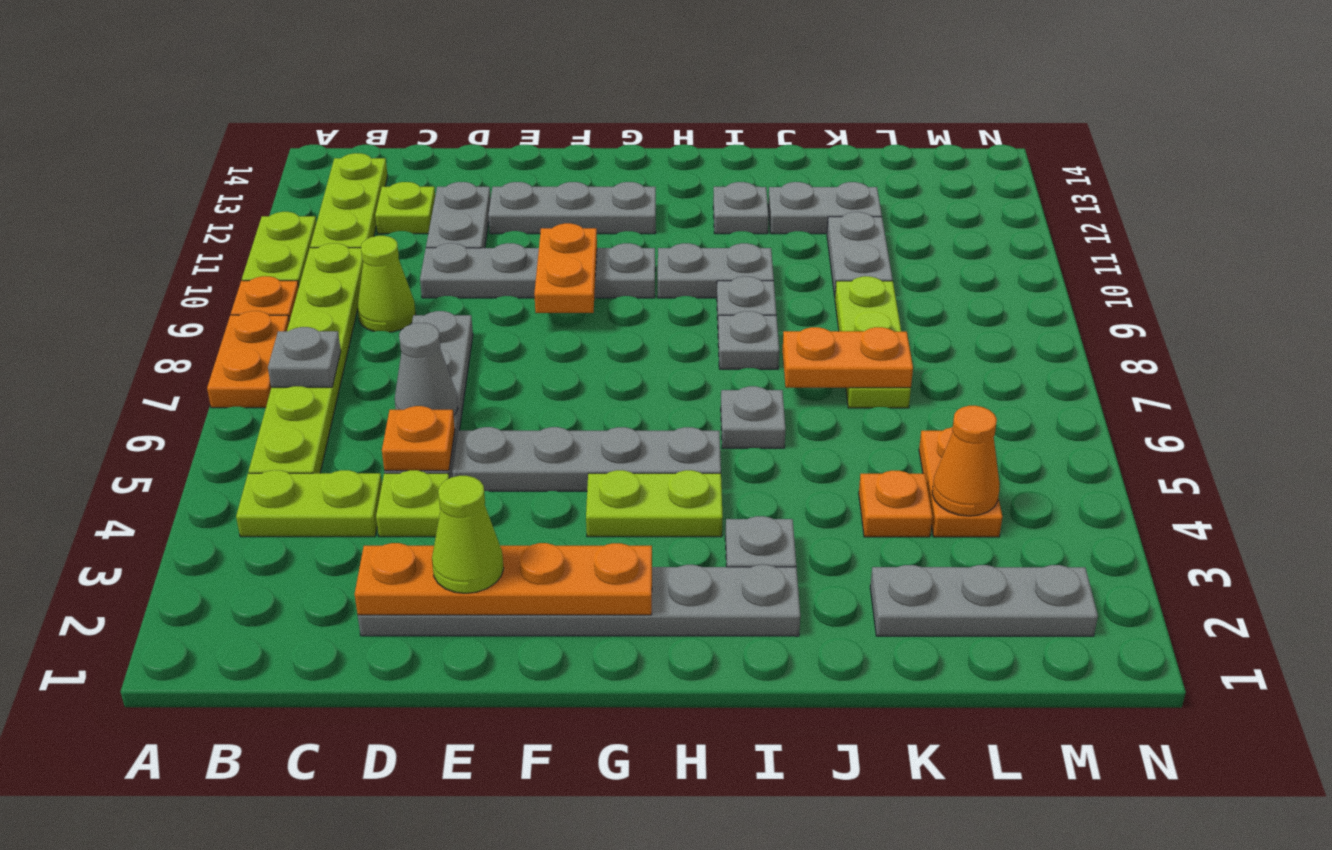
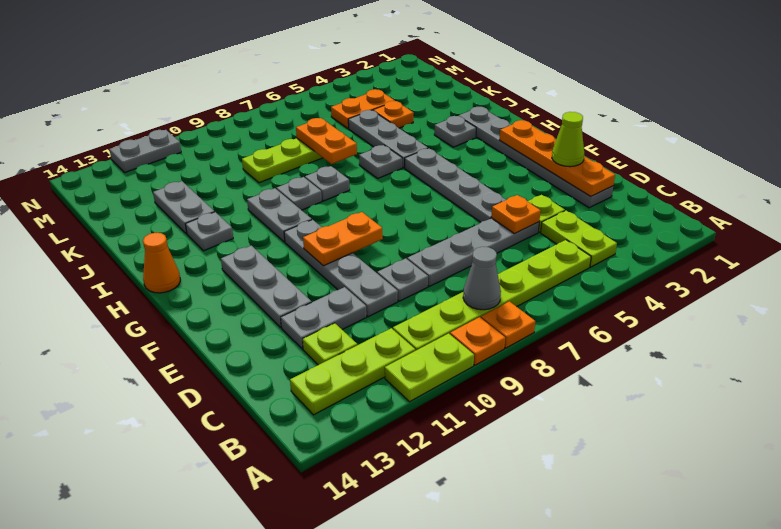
orange plate A7:A8 level 1 -> orange plate A8 level 1
grey plate B7 level 2 -> grey plate D9 level 1
lime cone C9 level 1 -> none
grey cone D6 level 2 -> grey cone B8 level 2
lime plate G4:H4 level 1 -> none
grey plate K2:M2 level 1 -> grey plate I5:K5 level 1
grey plate K10:K11 level 1 -> grey plate N11:N12 level 1
orange cone L4 level 2 -> orange cone H14 level 1

